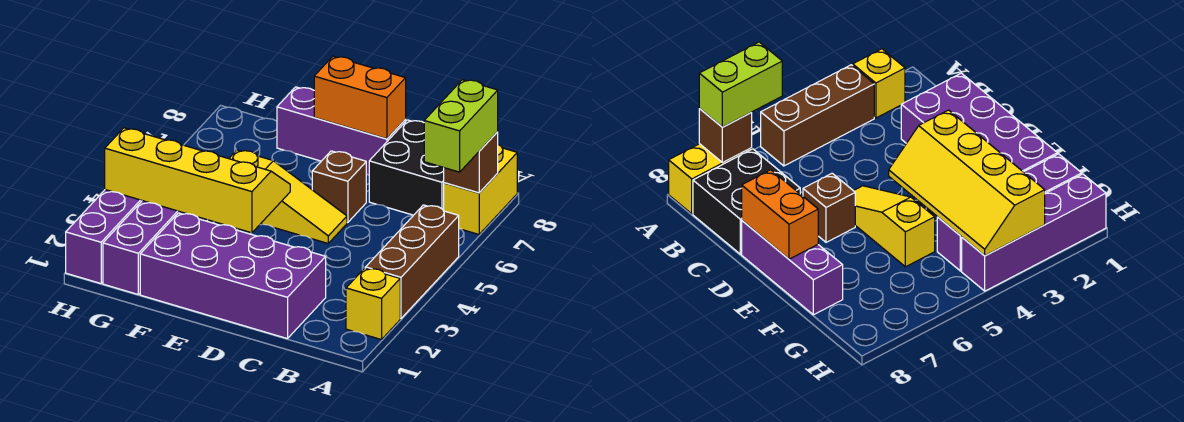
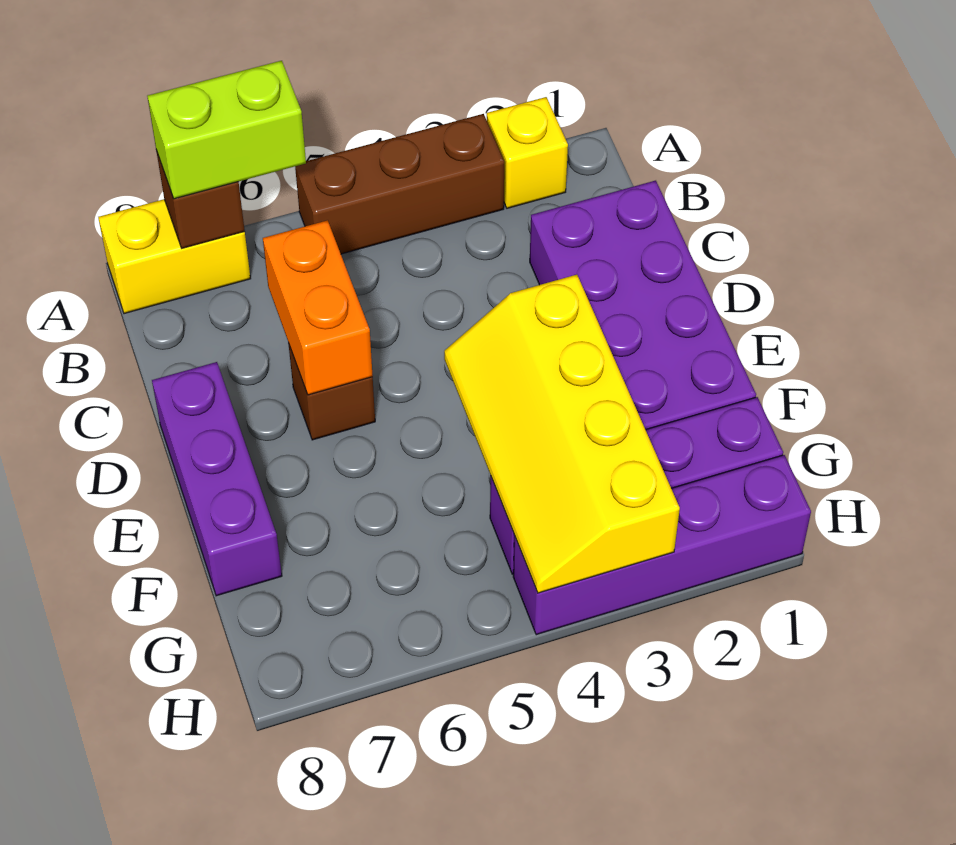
black brick B7:C8 level 1 -> none
yellow slope D5:F5 level 1 top F -> none
orange brick D8:E8 level 2 -> orange brick C6:D6 level 2

